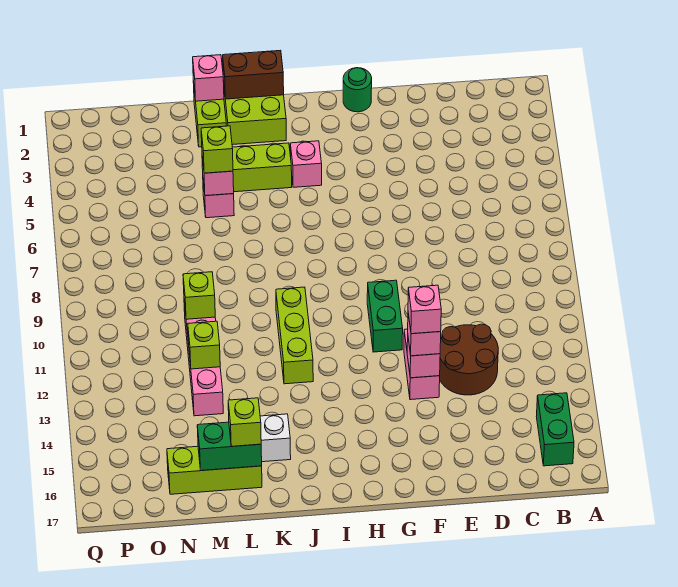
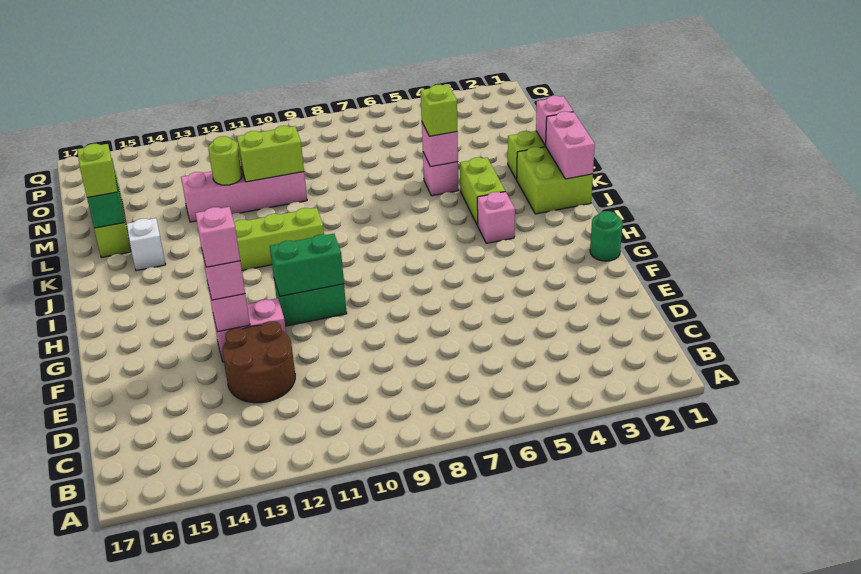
green brick B15:B16 level 1 -> green brick G10:G11 level 2
brown brick J1:K1 level 2 -> pink brick J1:K1 level 2
lime brick M10 level 2 -> lime brick M10:M11 level 2
lime brick M12 level 2 -> lime round brick M12 level 2

